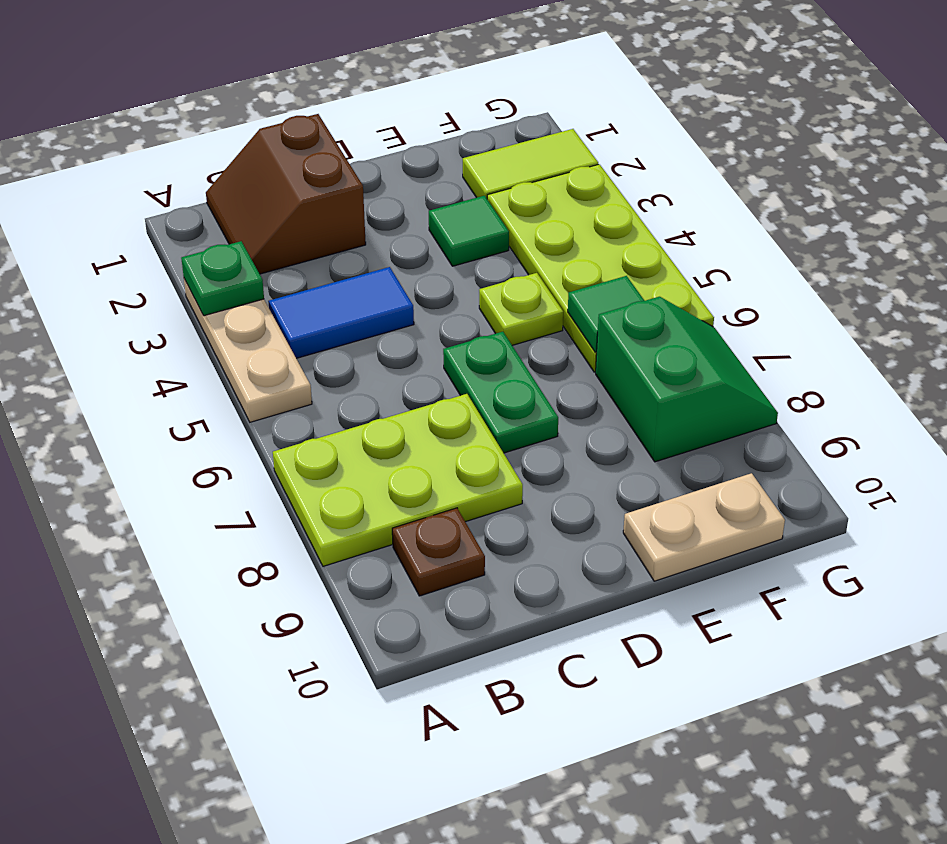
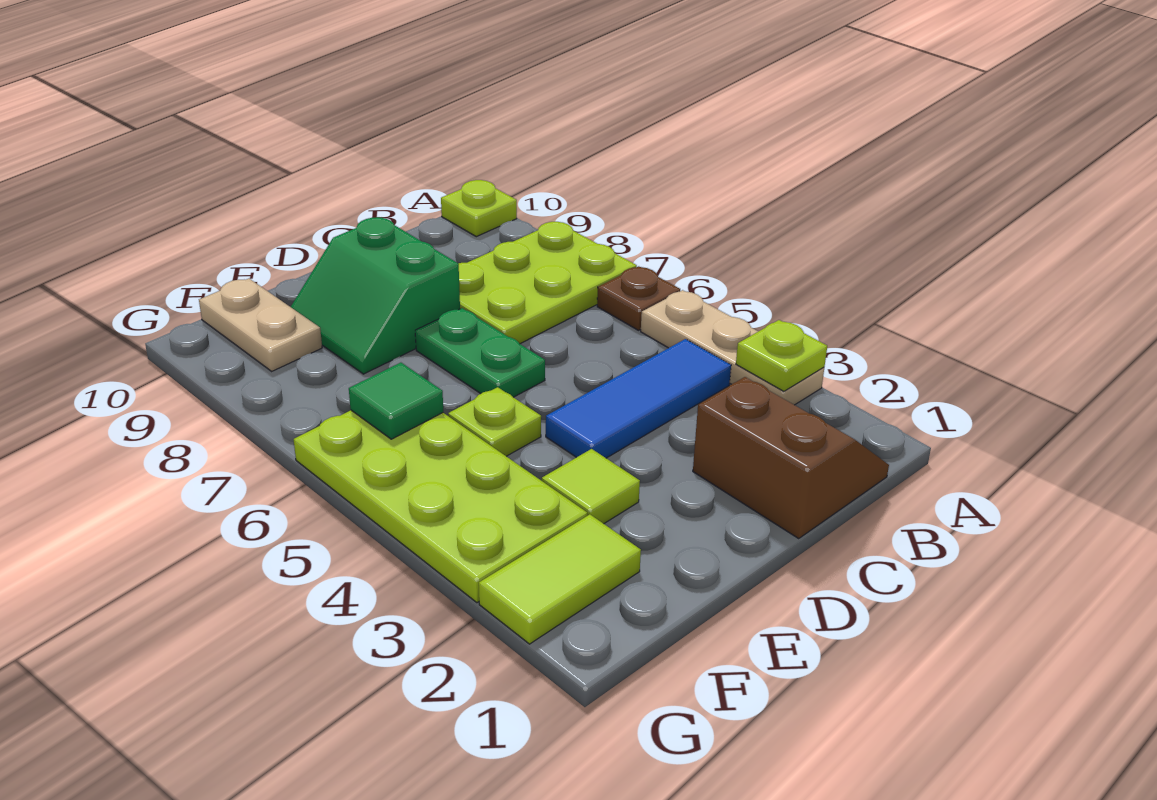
green plate A3 level 2 -> lime plate A3 level 2
none -> lime plate A10 level 1
blue tile B4:C4 level 1 -> blue tile B4:D4 level 1
brown plate B9 level 1 -> brown plate A6 level 1
green tile E3 level 1 -> lime tile E3 level 1
tan plate E10:F10 level 1 -> tan plate F9:F10 level 1
green slope F7:G8 level 1 top F -> green slope D8:E9 level 1 top D

